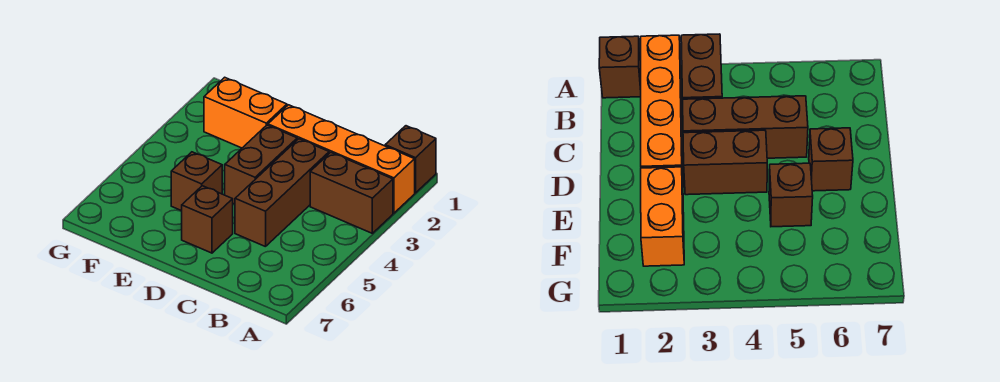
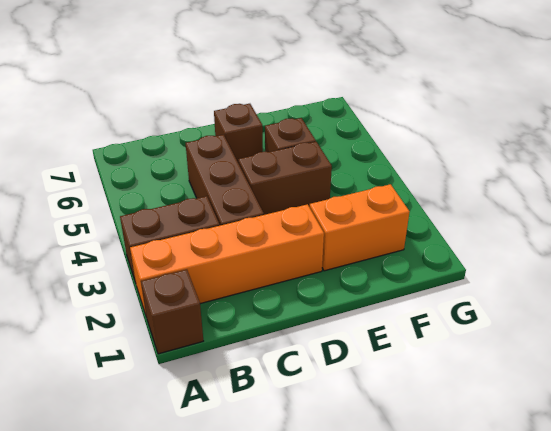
brown brick D3:D4 level 1 -> brown brick D4:E4 level 1

